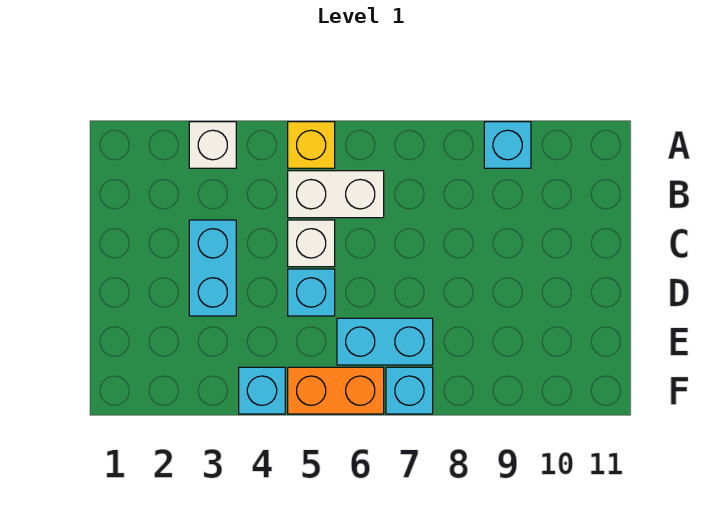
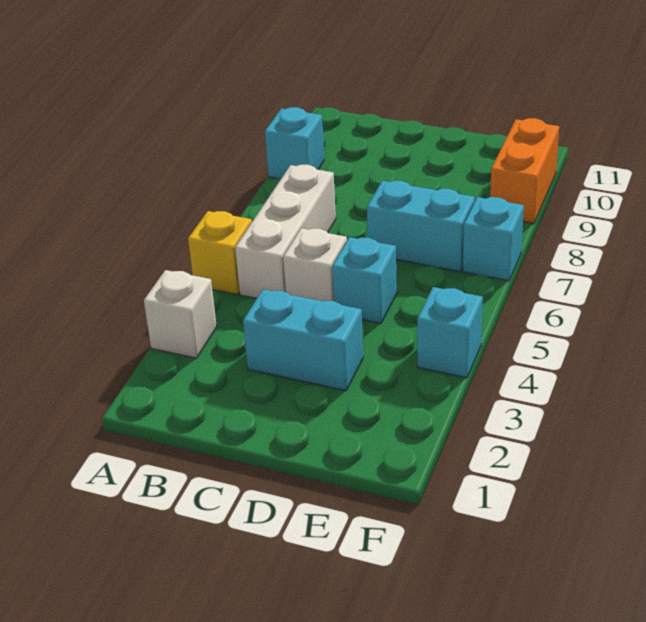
white brick B5:B6 level 1 -> white brick B5:B7 level 1
cyan brick E6:E7 level 1 -> cyan brick D7:E7 level 1
orange brick F5:F6 level 1 -> orange brick F9:F10 level 1

